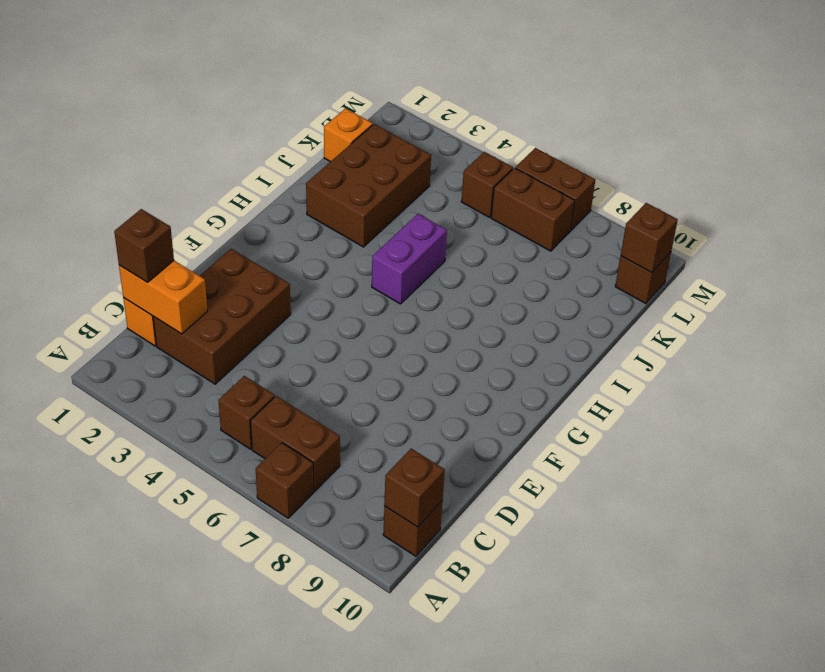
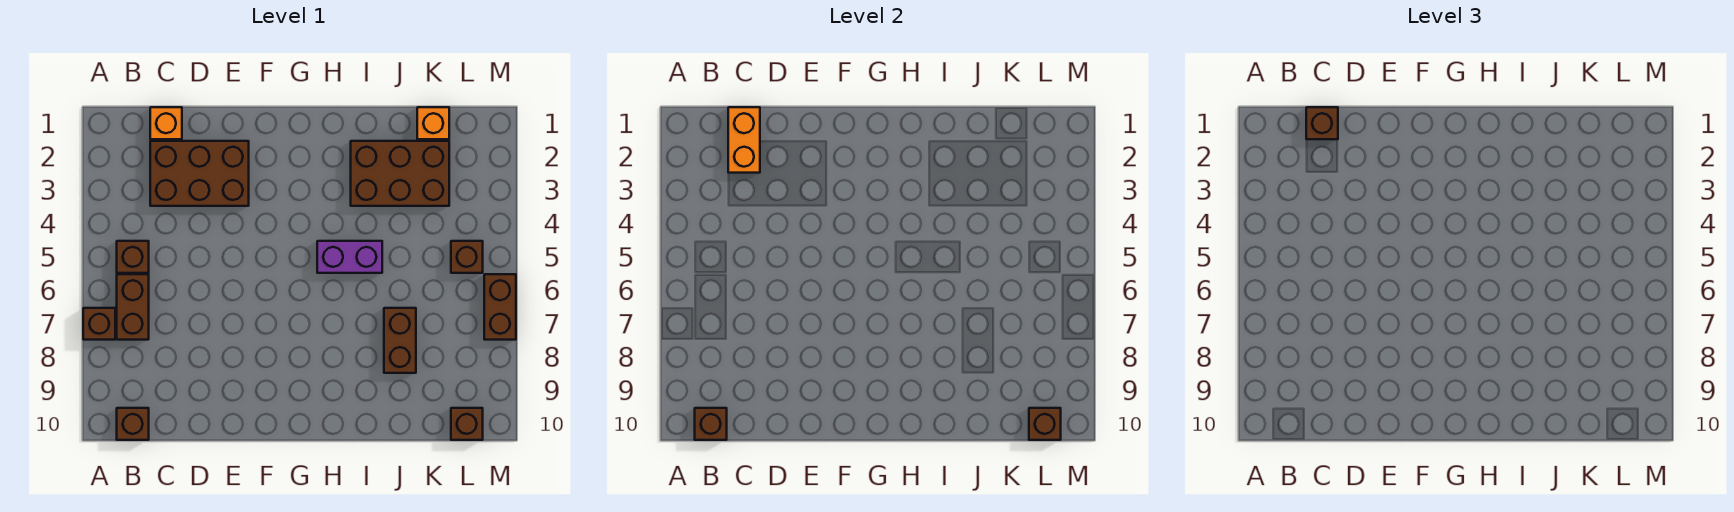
brown brick L6:L7 level 1 -> brown brick J7:J8 level 1

